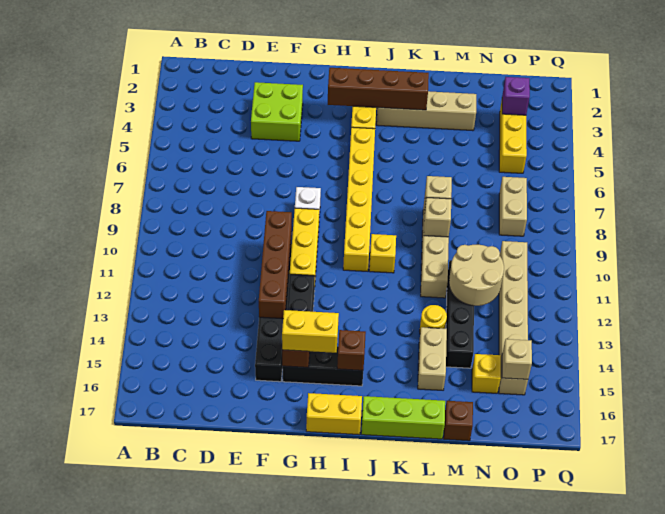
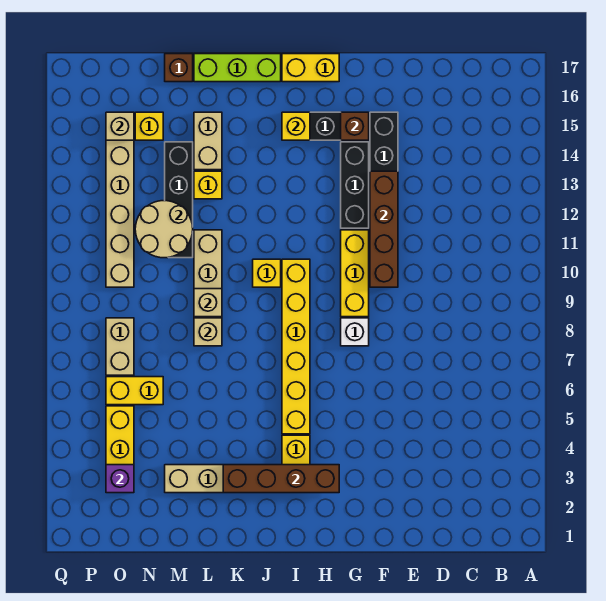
lime brick E3:F4 level 1 -> none
yellow brick G15:H15 level 3 -> yellow brick N6:O6 level 1
brown brick I15 level 2 -> yellow brick I15 level 2
yellow round brick L13 level 1 -> yellow brick L13 level 1

